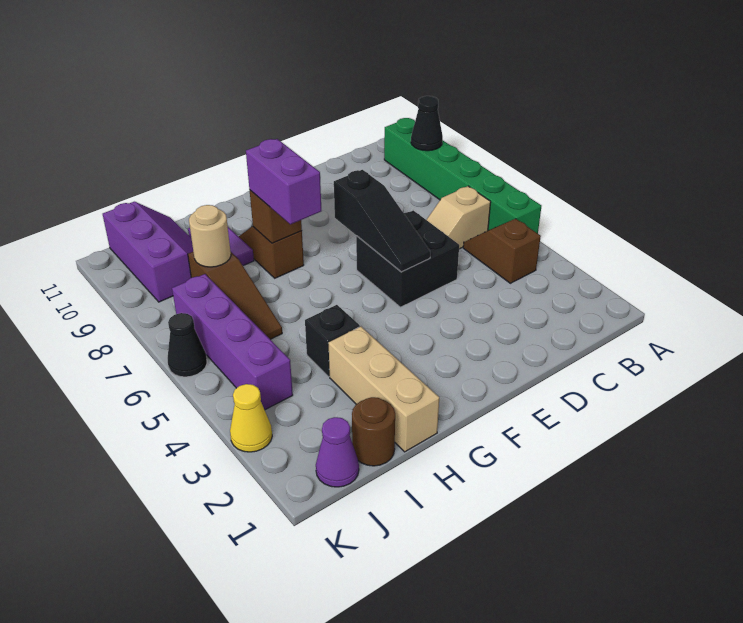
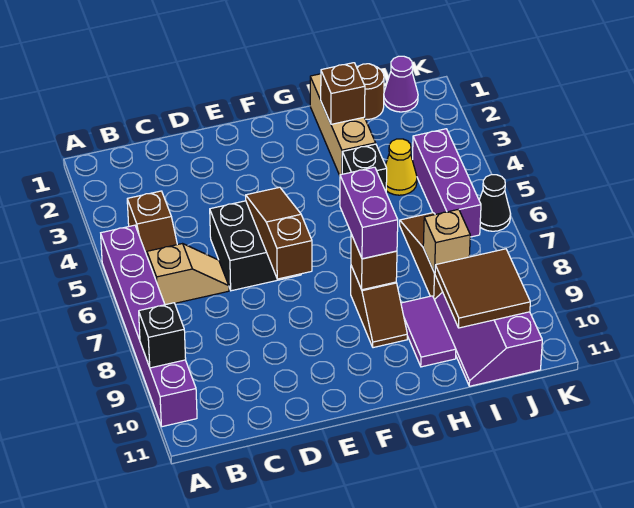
green brick A5:A10 level 1 -> purple brick A5:A10 level 1
black cone A9 level 2 -> black brick A9 level 2
black slope E5:E7 level 2 top 7 -> brown slope E5:E7 level 2 top 7
none -> brown brick H2 level 2
tan round brick I8 level 2 -> tan brick I8 level 2
none -> brown tile I9:J10 level 2
purple brick J4:J7 level 1 -> purple brick J4:J6 level 1
yellow cone K3 level 1 -> yellow cone I4 level 1

